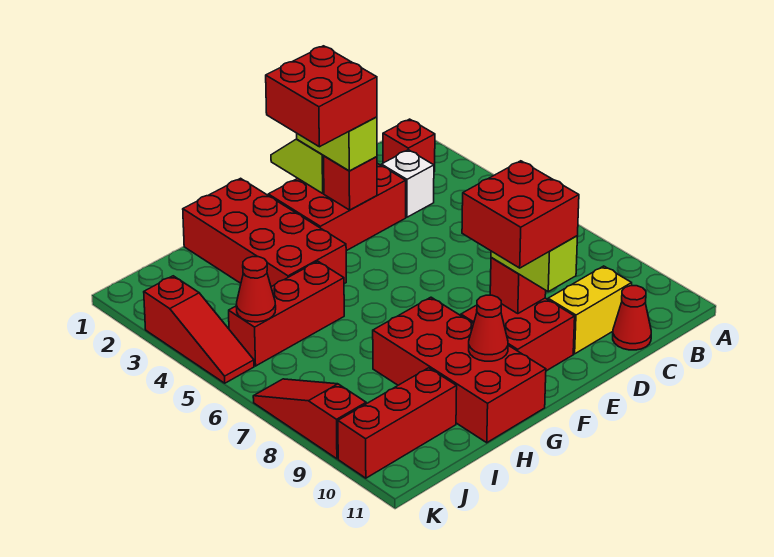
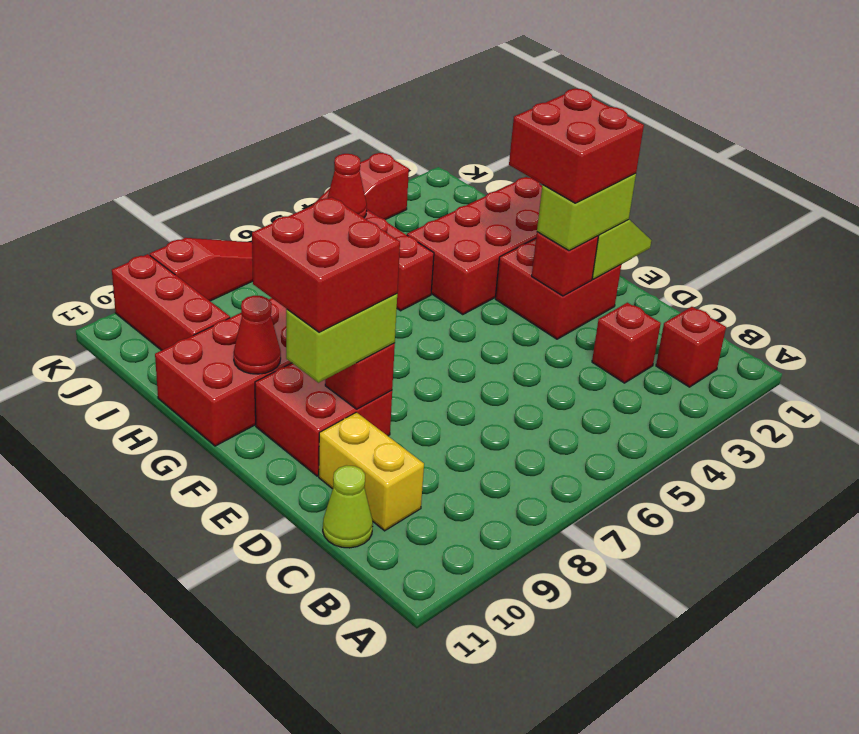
white brick C3 level 1 -> red brick C3 level 1
red cone C11 level 1 -> lime cone C11 level 1
red brick D2:F3 level 1 -> red brick E2:F3 level 1

